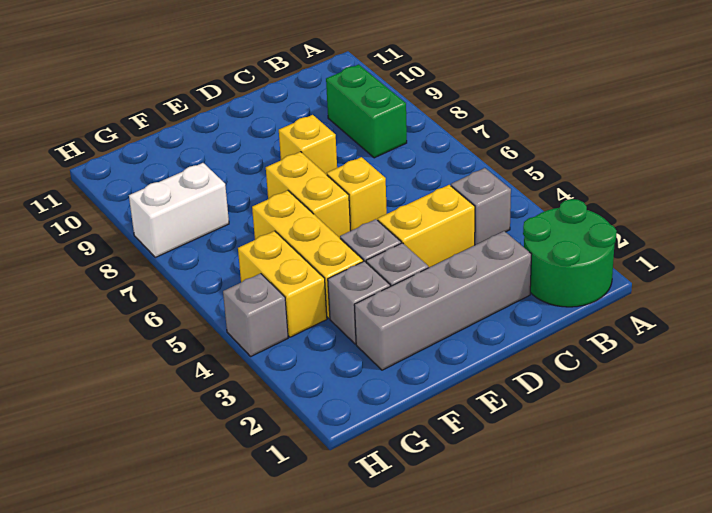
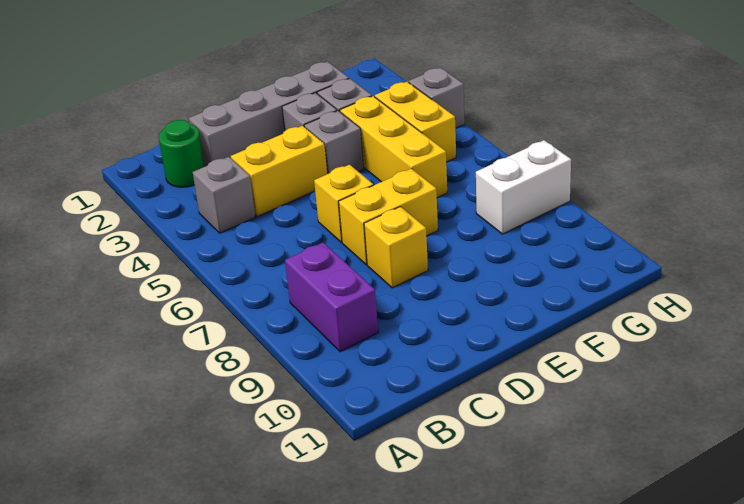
green round brick A1:B2 level 1 -> green round brick B2 level 1
green brick B8:B9 level 1 -> purple brick B8:B9 level 1
yellow brick E6:E7 level 1 -> yellow brick D7:E7 level 1

